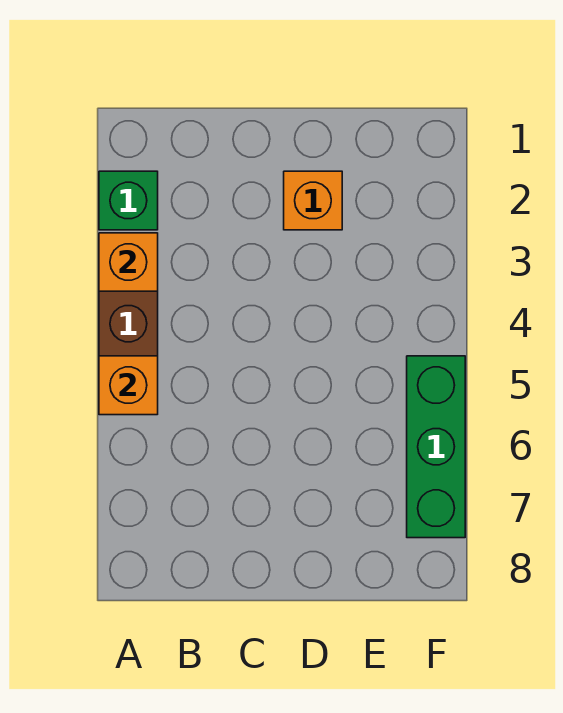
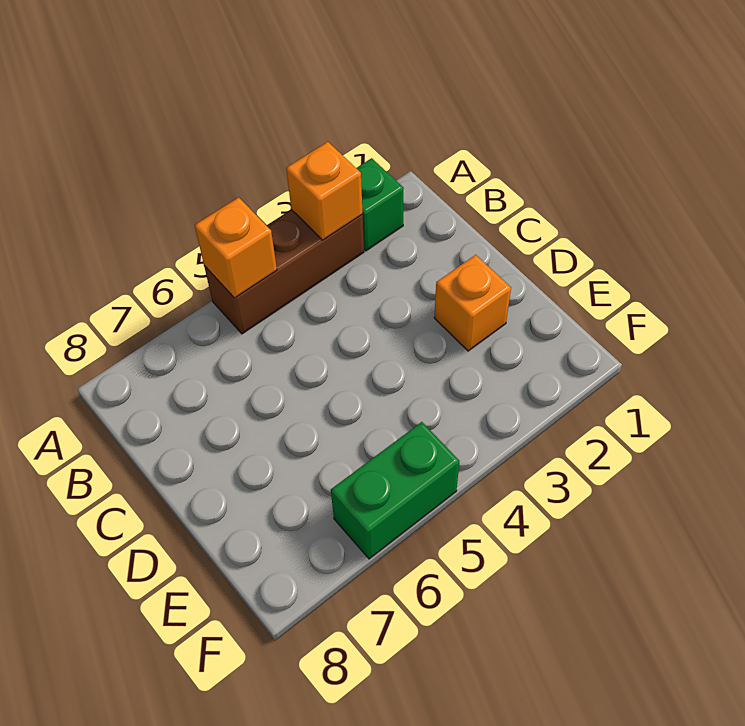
green brick F5:F7 level 1 -> green brick F5:F6 level 1

